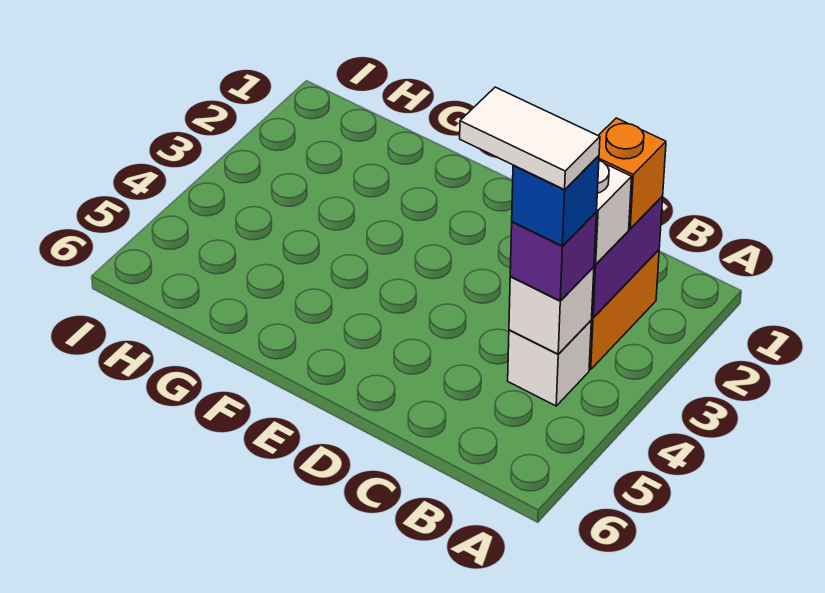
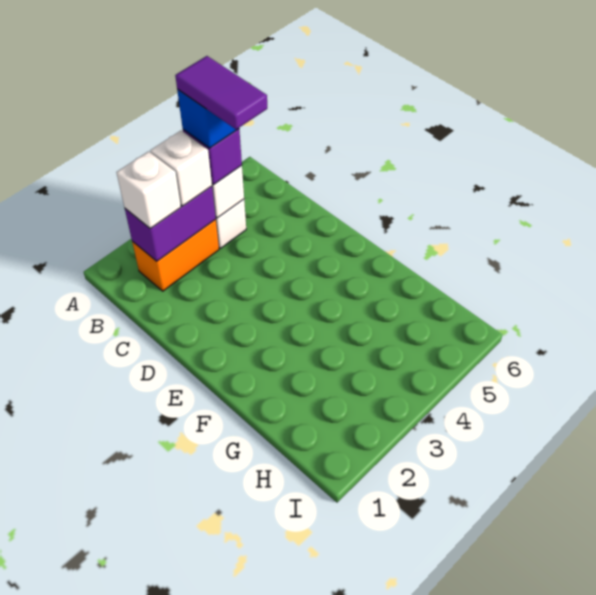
orange brick B2 level 3 -> white brick B2 level 3
white tile B4:C4 level 5 -> purple tile B4:C4 level 5

